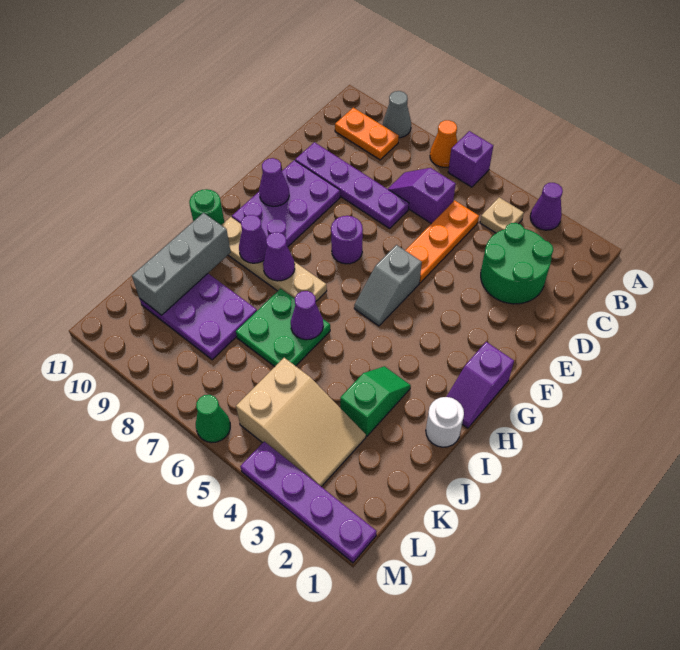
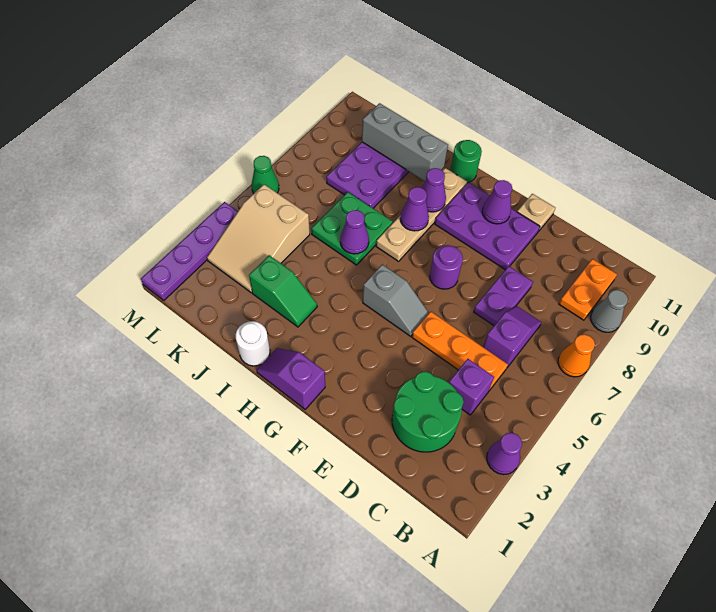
purple brick A6 level 1 -> purple brick C4 level 1
tan plate B4 level 1 -> tan plate E11 level 1
purple plate D7:D10 level 1 -> purple plate D7:D8 level 1
grey slope F5:G5 level 1 top F -> grey slope F5:G5 level 1 top G

